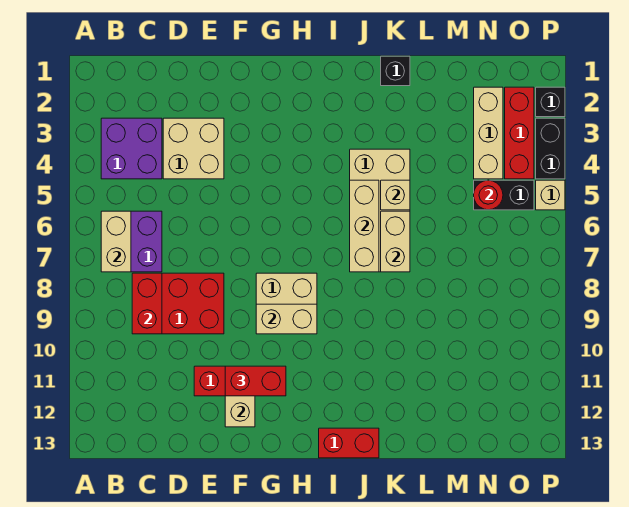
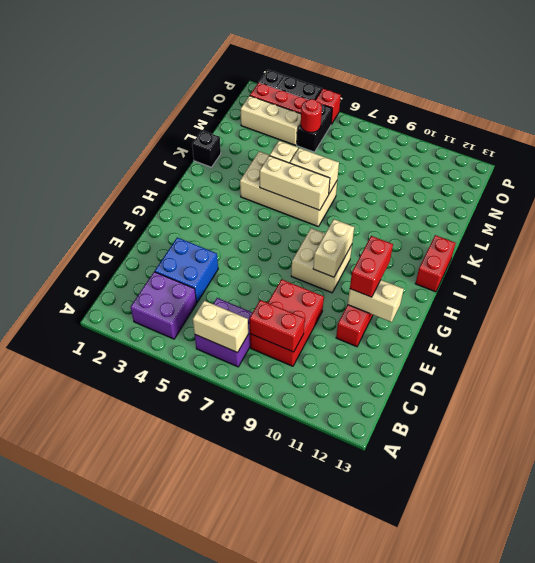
tan brick D3:E4 level 1 -> blue brick D3:E4 level 1
tan brick P5 level 1 -> red brick P5 level 1

